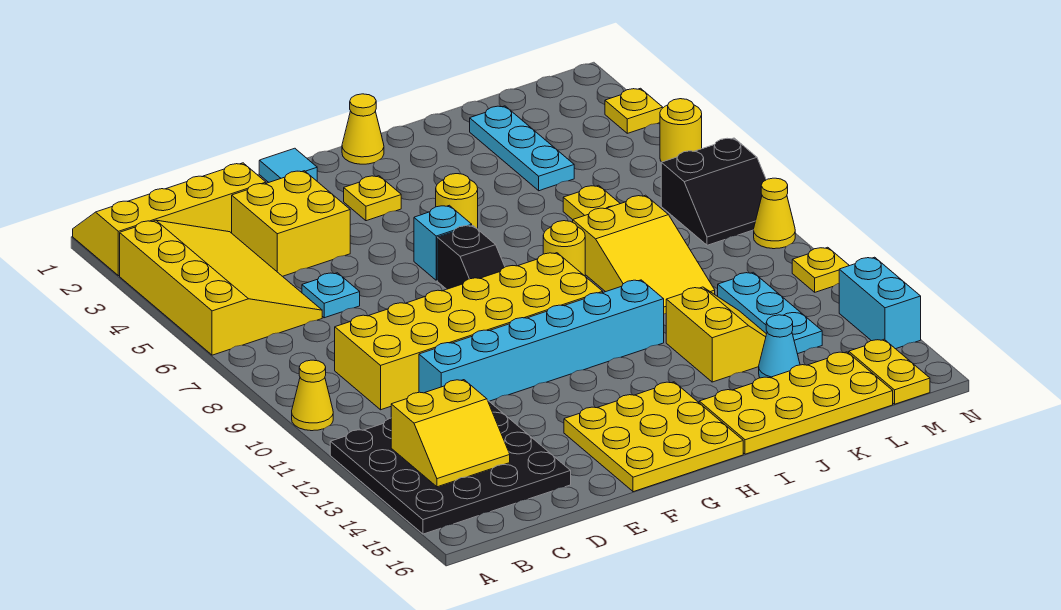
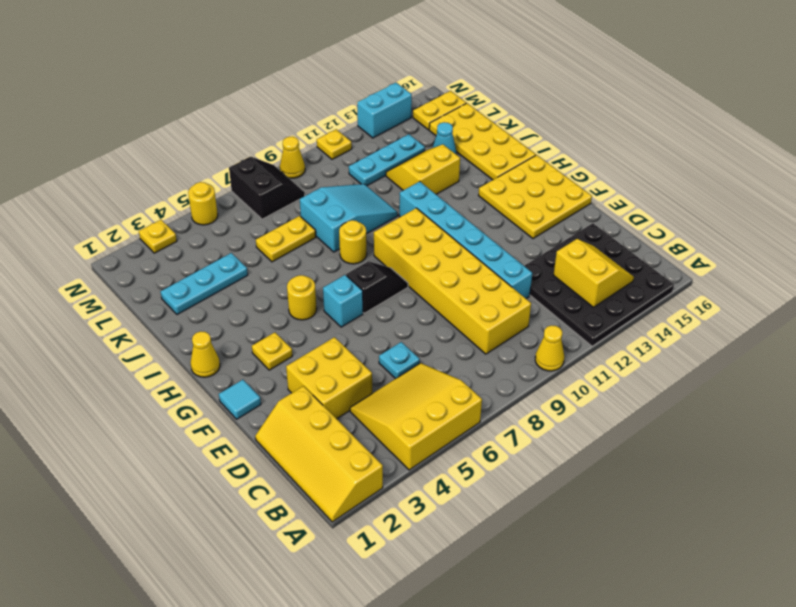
yellow slope A3:C6 level 1 top A -> yellow slope A4:C6 level 1 top A
yellow slope J8:K10 level 1 top 8 -> cyan slope J8:K10 level 1 top 8

